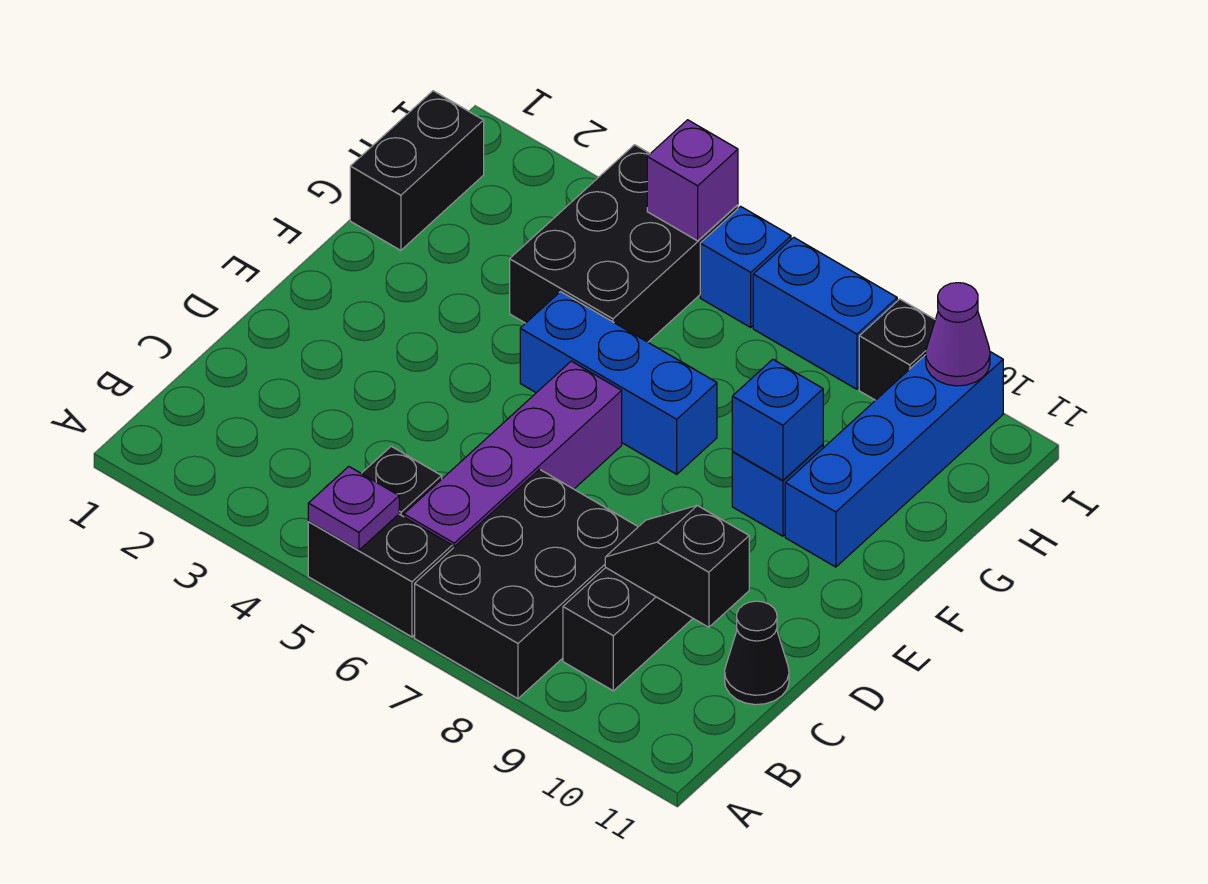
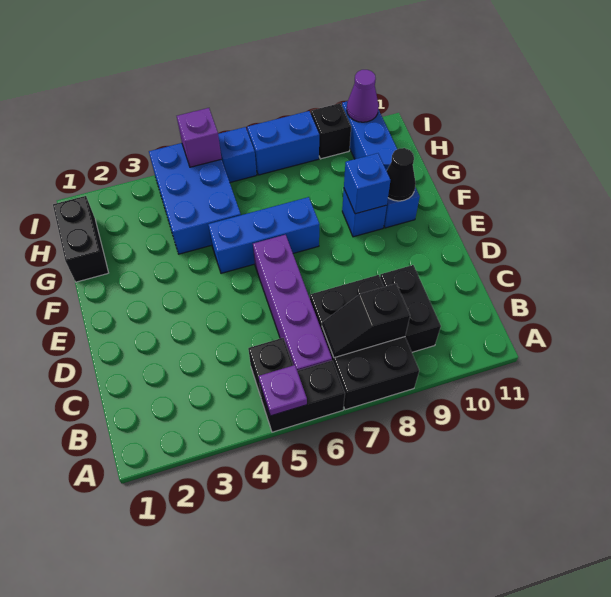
black slope C9:C10 level 2 top 10 -> black slope B7:B8 level 2 top 8
black cone C11 level 1 -> black cone F10 level 2
black brick G4:I5 level 1 -> blue brick G4:I5 level 1

